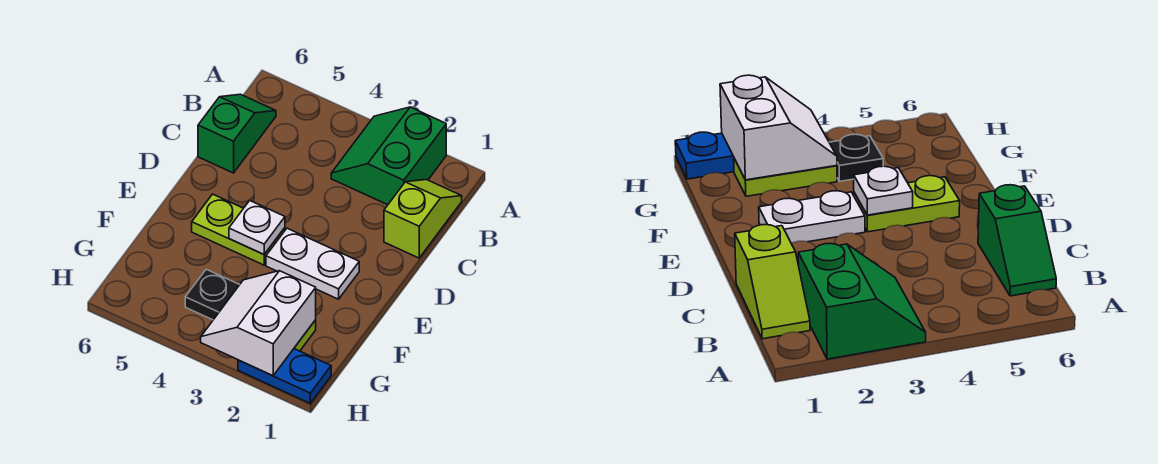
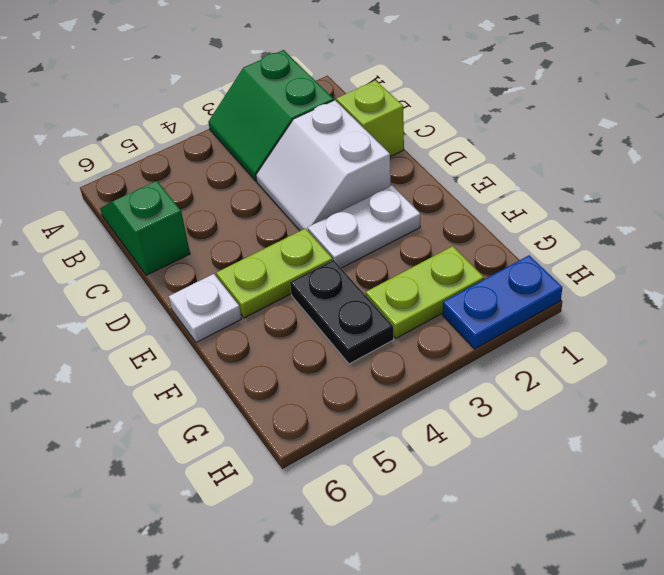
white plate E4 level 2 -> white plate E6 level 1
white slope G2:H3 level 2 top 2 -> white slope C2:D3 level 1 top 2
black plate G4 level 1 -> black plate F4:G4 level 1

